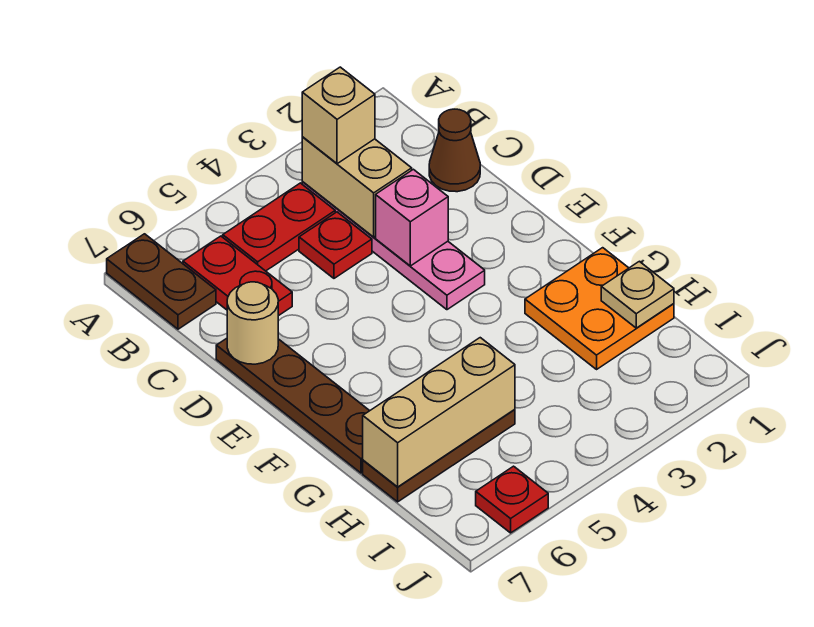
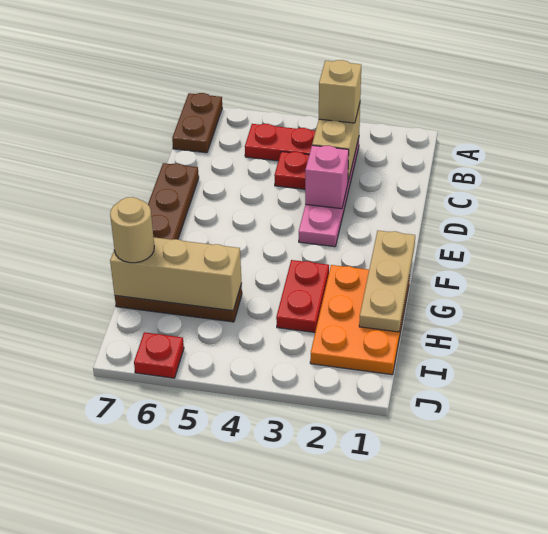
red plate B6:C6 level 1 -> red plate G3:H3 level 1
brown cone C1 level 1 -> none
tan round brick D7 level 2 -> tan round brick H7 level 3
orange plate G1:H2 level 1 -> orange plate G1:I2 level 1
tan plate H1 level 2 -> tan plate F1:H1 level 2

